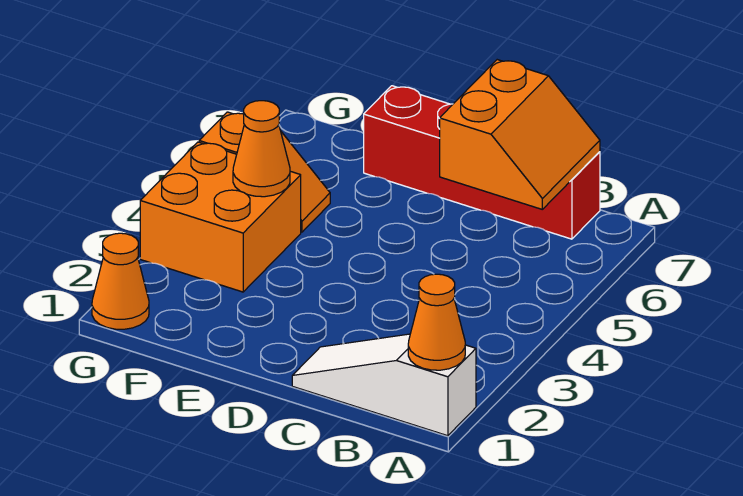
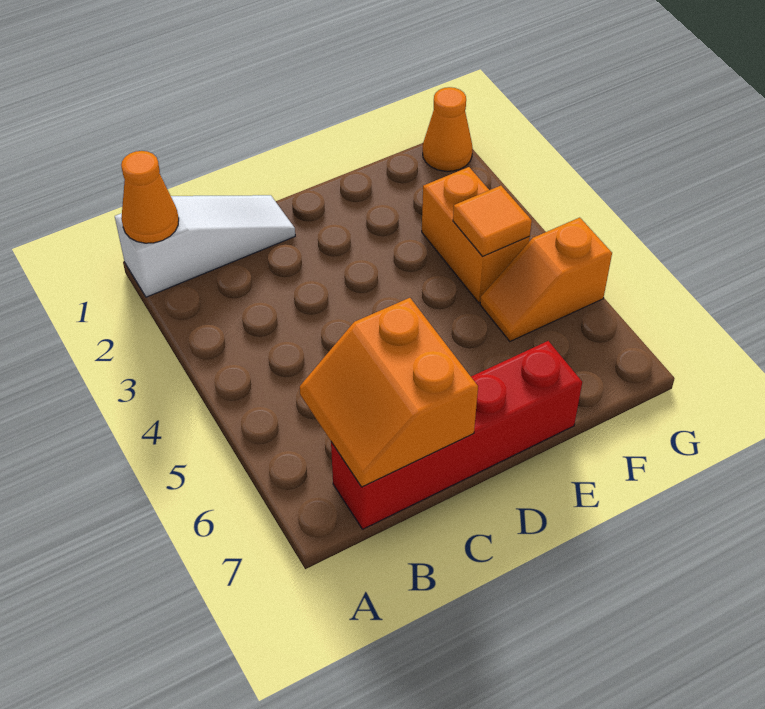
orange brick F3:G4 level 1 -> orange brick F3:F4 level 1
orange cone F4 level 2 -> orange tile F4 level 2

